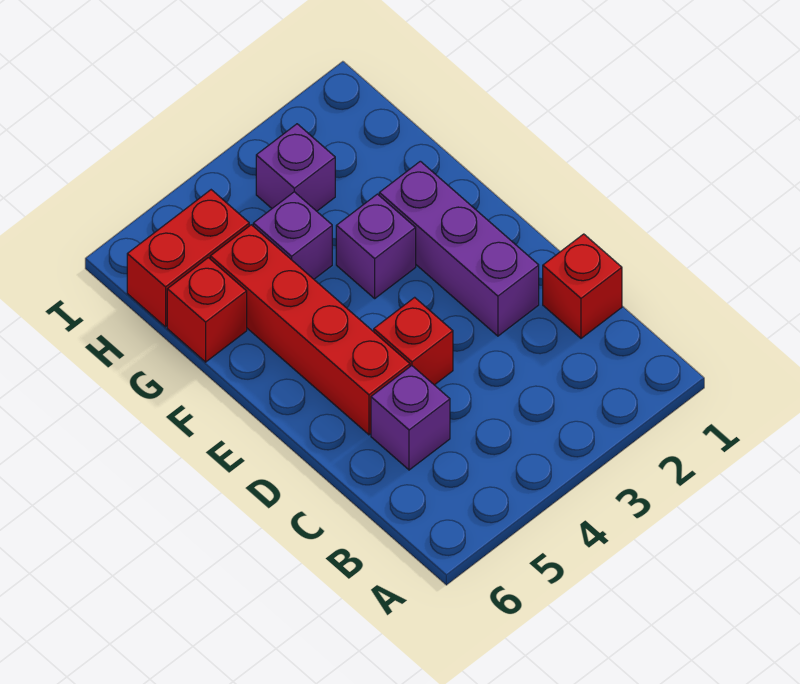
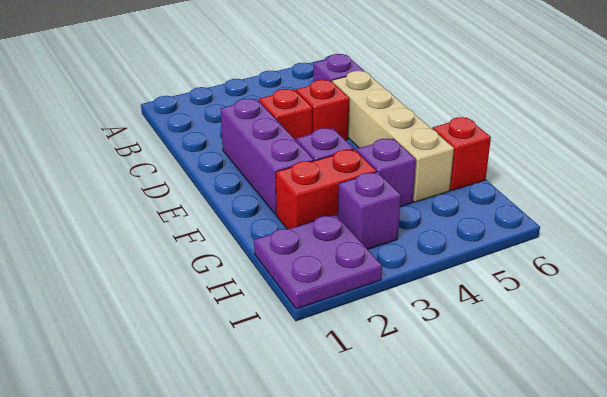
red brick C1 level 1 -> red brick D3 level 1
red brick D5:G5 level 1 -> tan brick D5:G5 level 1
none -> purple plate H1:I2 level 1
red brick H5:H6 level 1 -> red brick G2:G3 level 1

